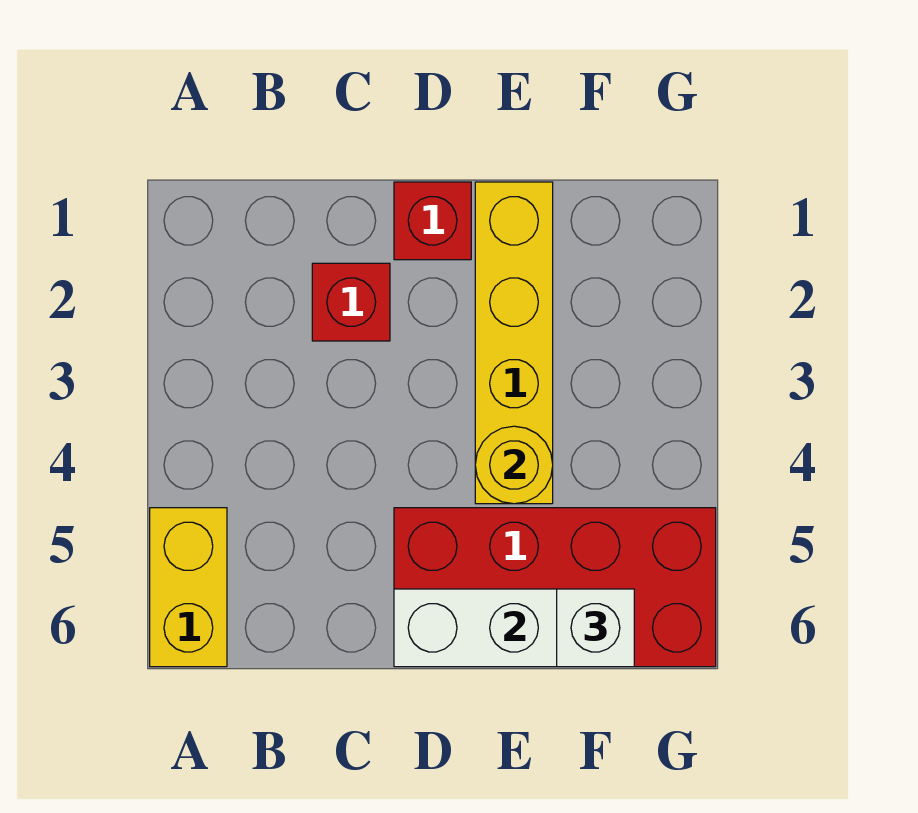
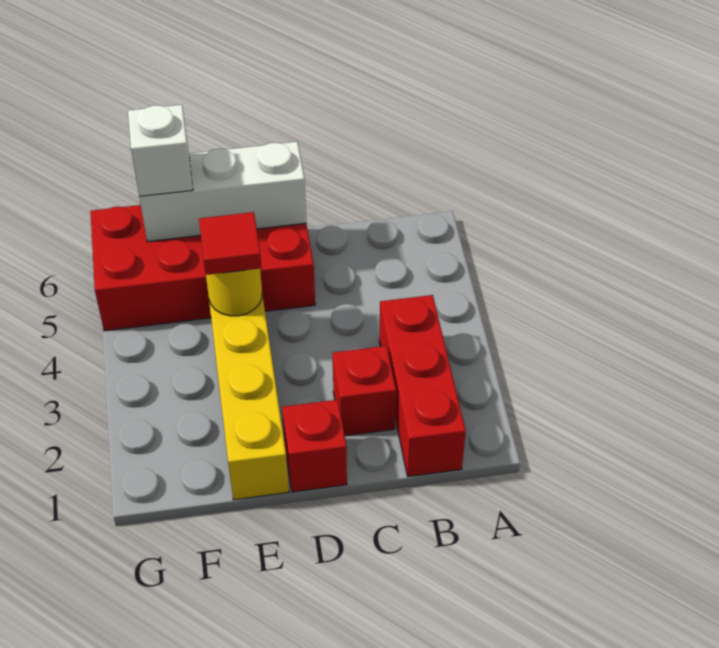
yellow brick A5:A6 level 1 -> none
none -> red brick B1:B3 level 1
none -> red tile E4 level 3

